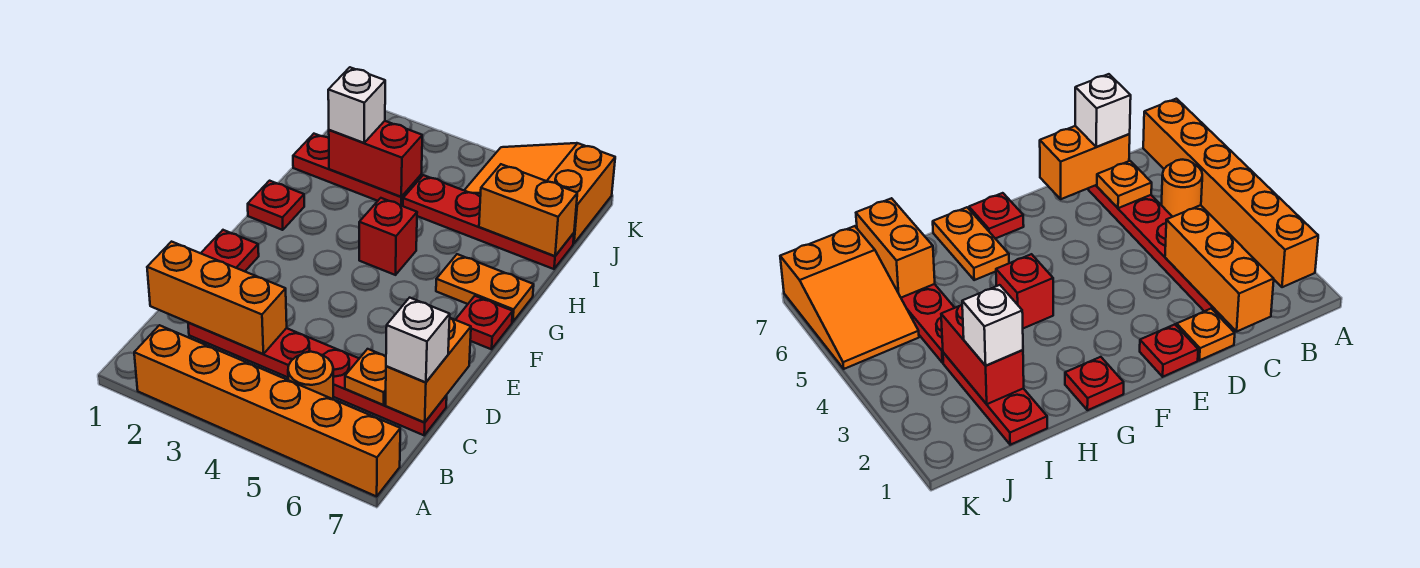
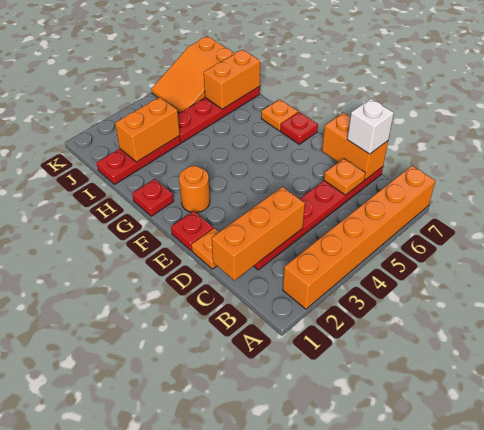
orange round brick B5 level 1 -> orange round brick F2 level 1
red brick G4 level 1 -> none
orange plate G6:G7 level 1 -> orange plate G7 level 1
red brick I2:I3 level 2 -> orange brick I2:I3 level 2
white brick I2 level 3 -> none

